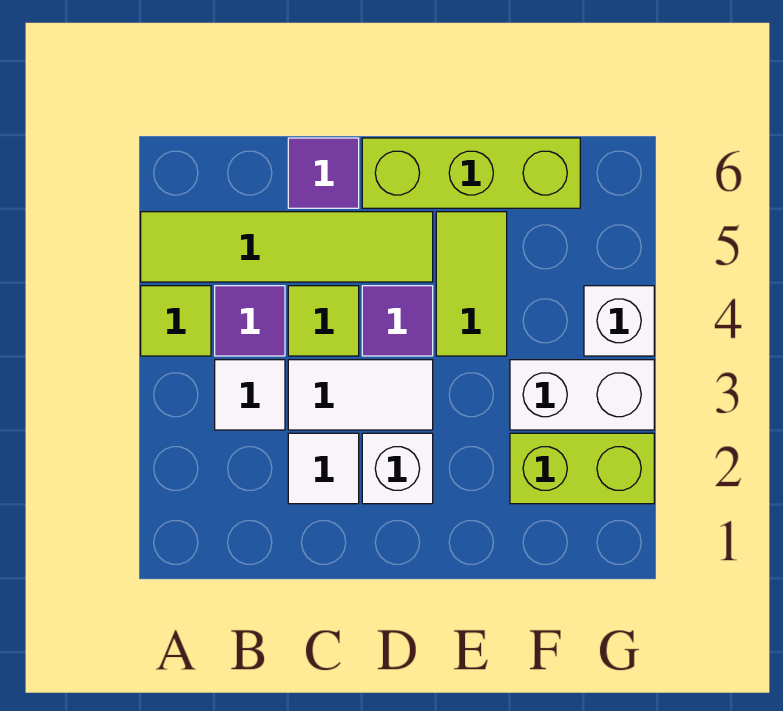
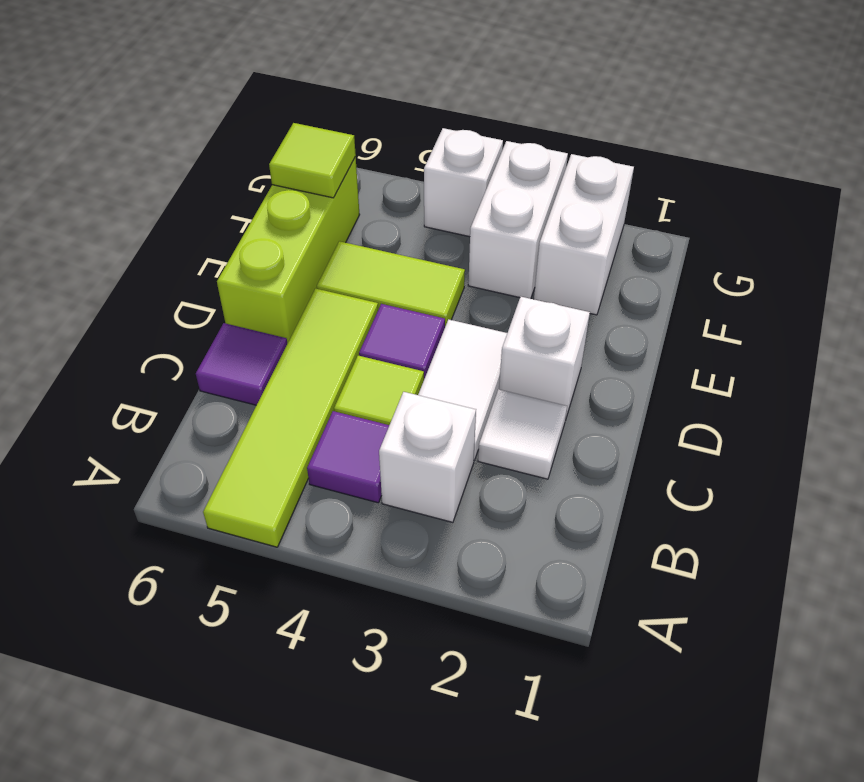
lime tile A4 level 1 -> lime tile F6 level 2
white tile B3 level 1 -> white brick B3 level 1
lime brick F2:G2 level 1 -> white brick F2:G2 level 1

